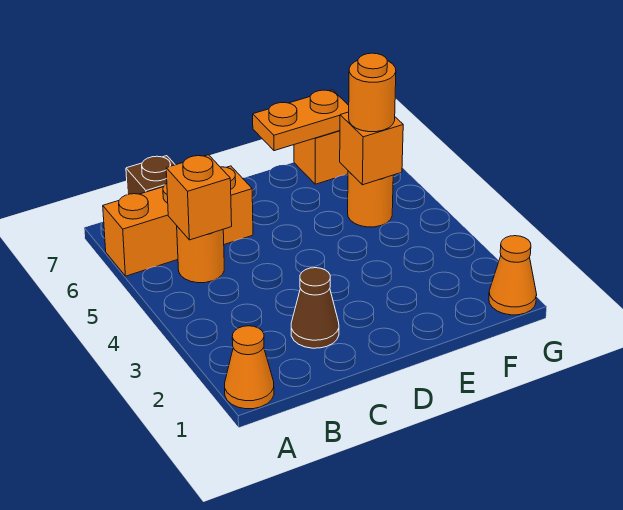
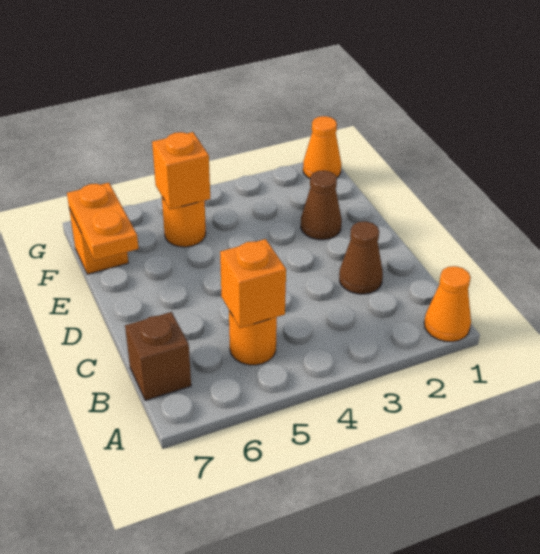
orange brick A6:C6 level 1 -> none
none -> brown cone E2 level 1
orange round brick F5 level 3 -> none

